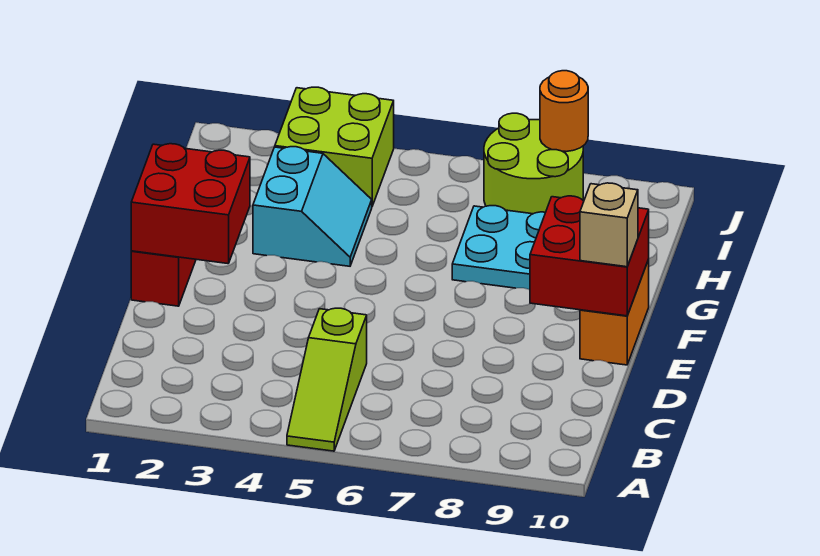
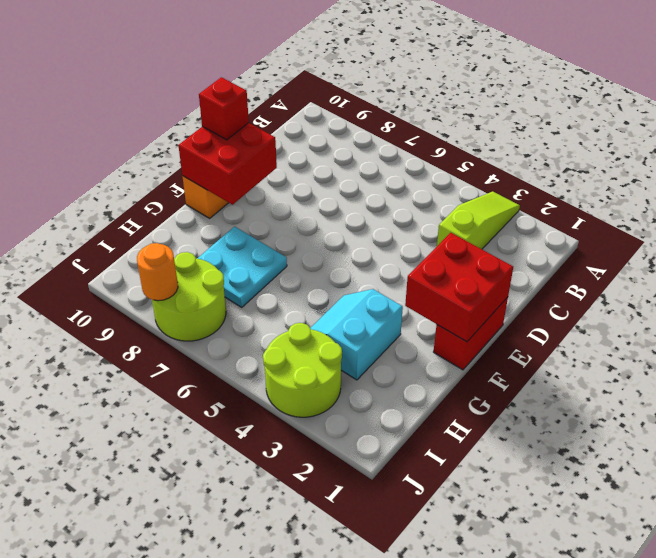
lime slope A5:C5 level 1 top C -> lime slope A3:C3 level 1 top C
tan brick E10 level 3 -> red brick E10 level 3
lime brick I3:J4 level 1 -> lime round brick I3:J4 level 1

